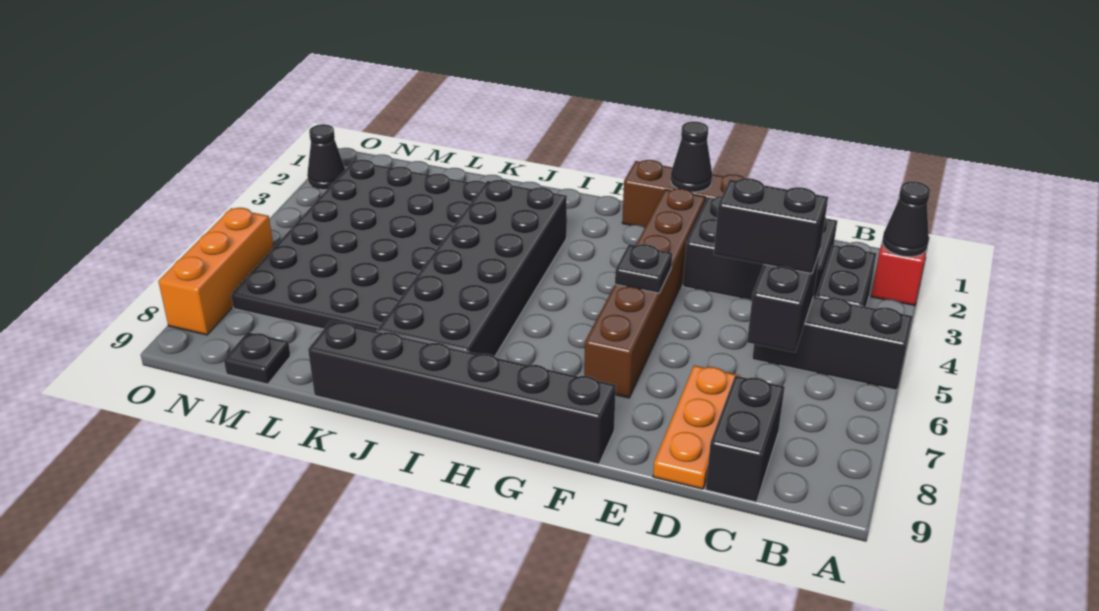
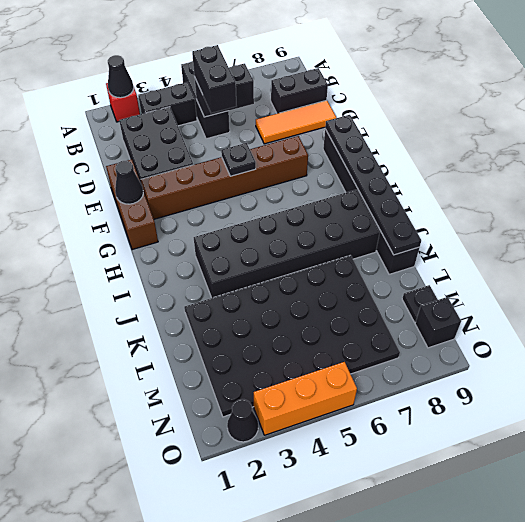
orange plate D7:D9 level 1 -> orange tile D7:D9 level 1
none -> black plate F9:K9 level 2
none -> black brick N9 level 1
orange brick O6:O8 level 1 -> orange brick O3:O5 level 1

